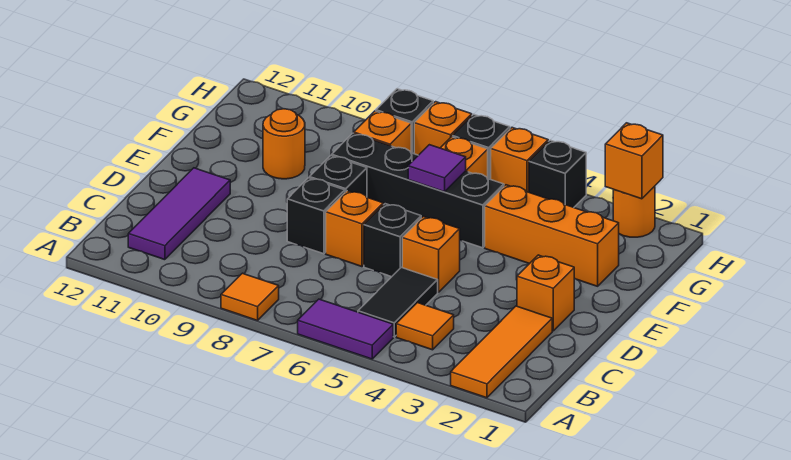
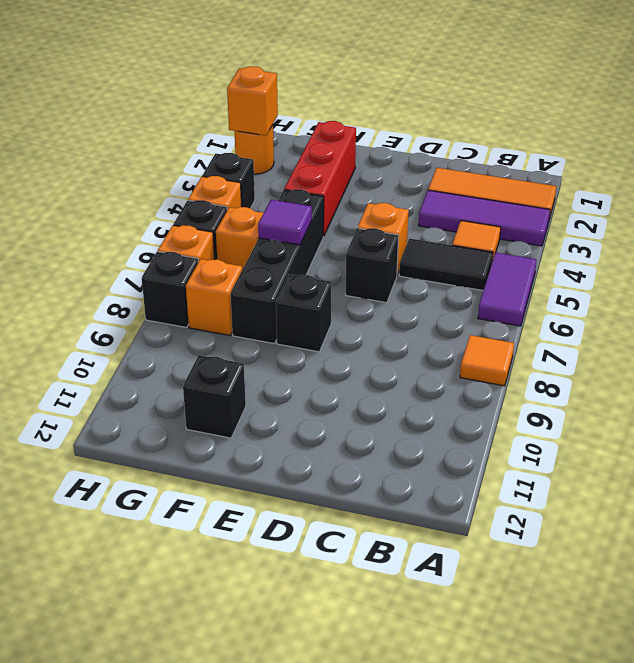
purple tile B11:D11 level 1 -> purple tile A3:C3 level 1
orange brick D2 level 1 -> none
orange brick D7 level 1 -> none
black brick D8 level 1 -> black brick F11 level 1
orange brick F2:F4 level 1 -> red brick F2:F4 level 1
orange round brick F10 level 1 -> none

